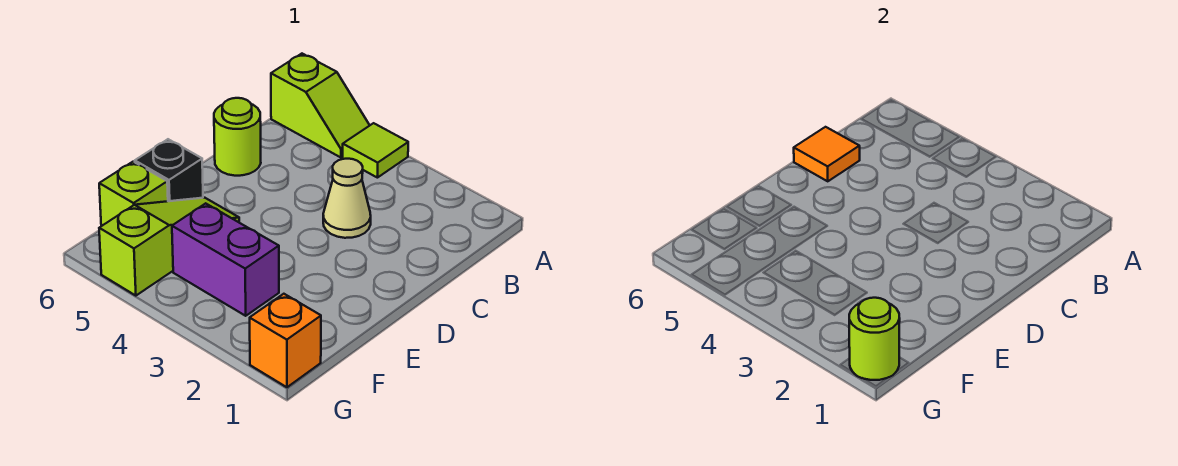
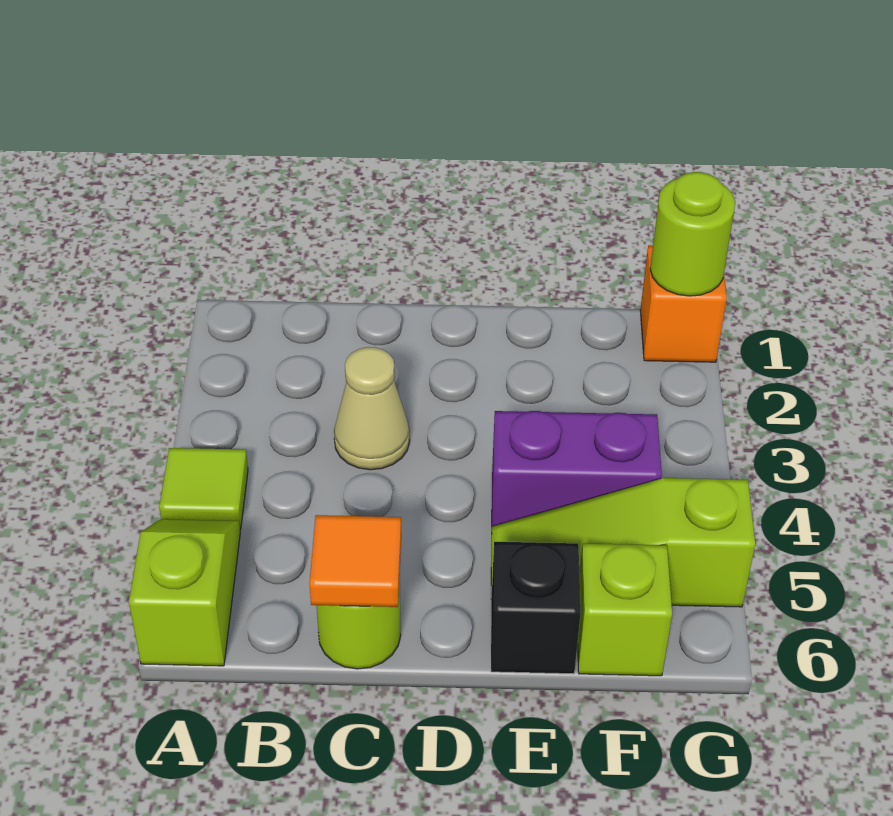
purple brick F3:F4 level 1 -> purple brick E4:F4 level 1

